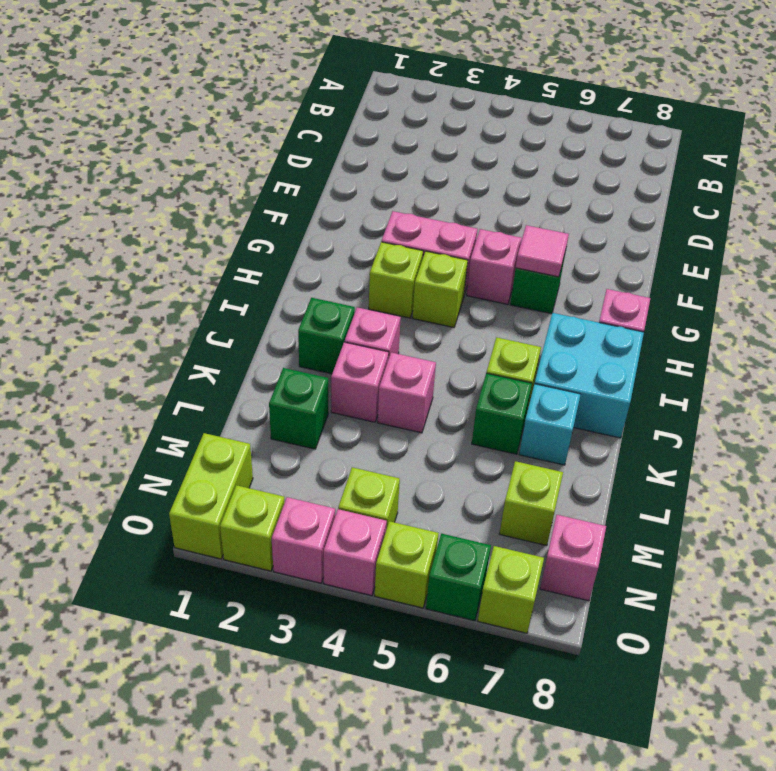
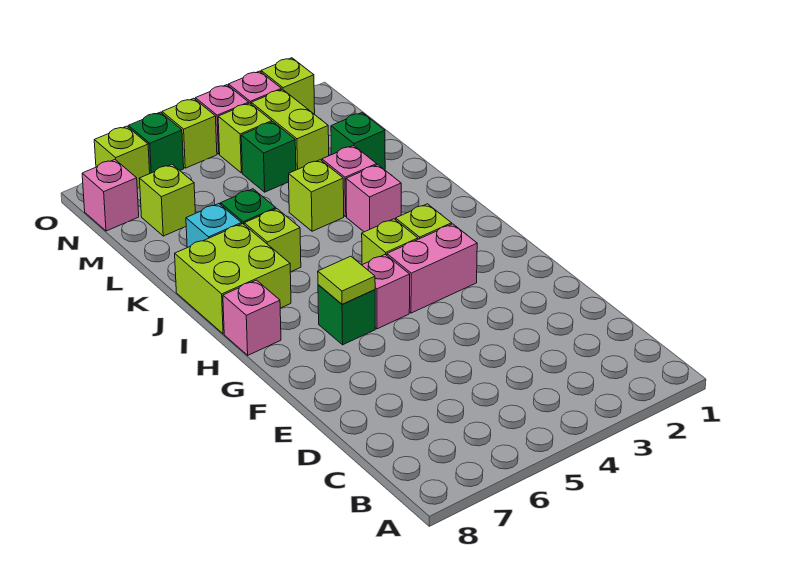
pink tile G6 level 2 -> lime tile G6 level 2
cyan brick I7:J8 level 1 -> lime brick I7:J8 level 1
green brick J2 level 1 -> green brick M4 level 1
pink brick K4 level 1 -> lime brick K4 level 1
lime brick N1:O1 level 1 -> lime brick M3:N3 level 1

